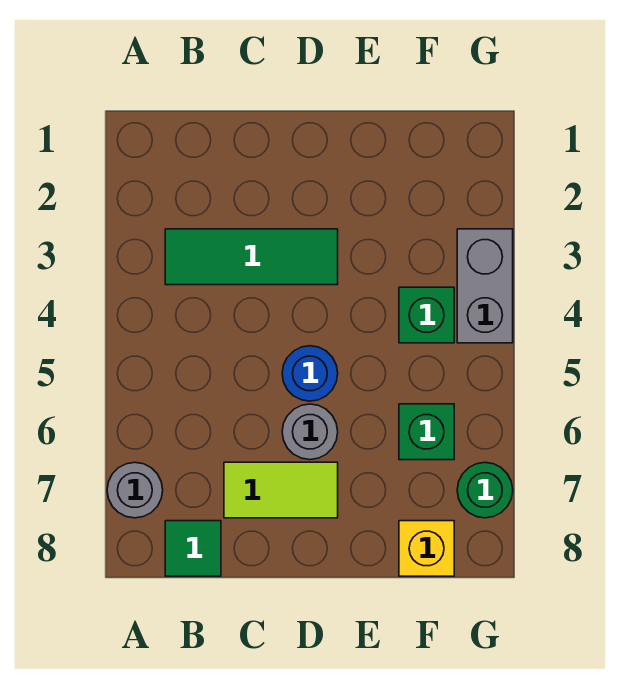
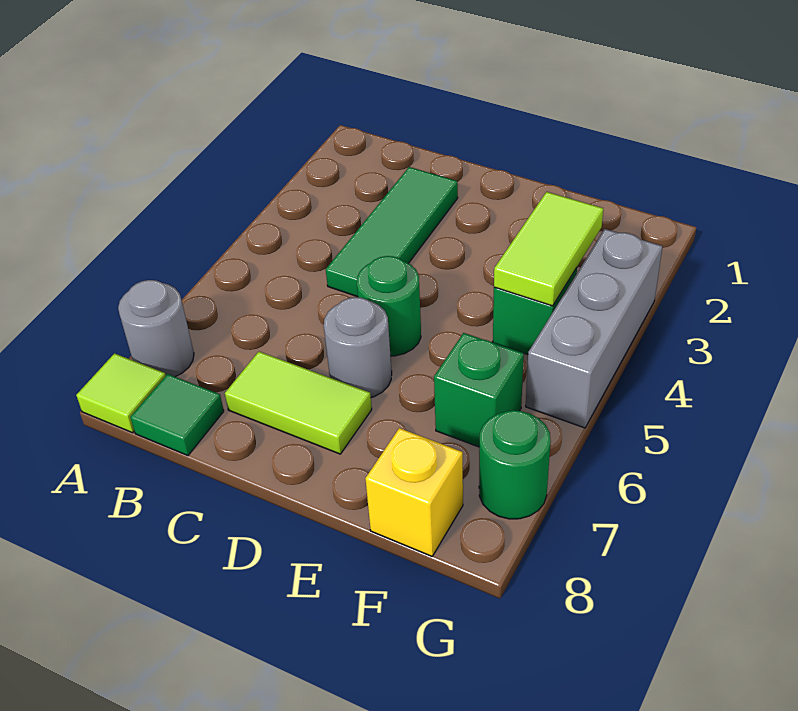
none -> lime tile A8 level 1
green tile B3:D3 level 1 -> green tile C2:C4 level 1
blue round brick D5 level 1 -> green round brick D5 level 1
none -> lime tile F3:F4 level 2
grey brick G3:G4 level 1 -> grey brick G3:G5 level 1

